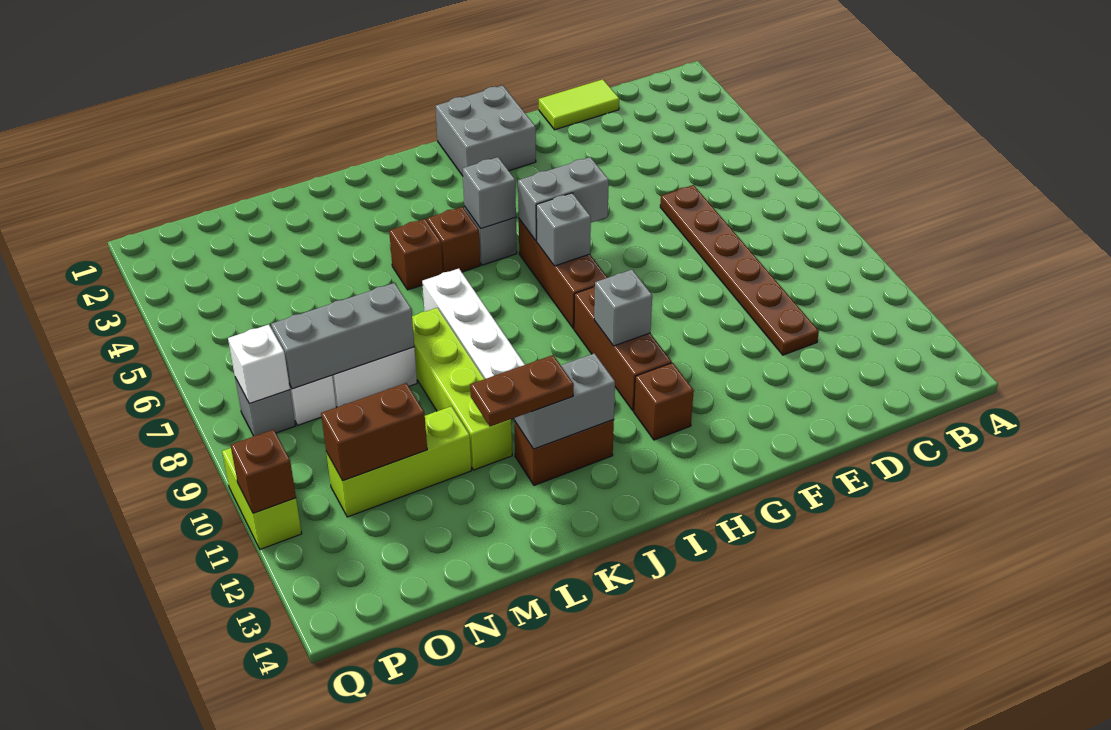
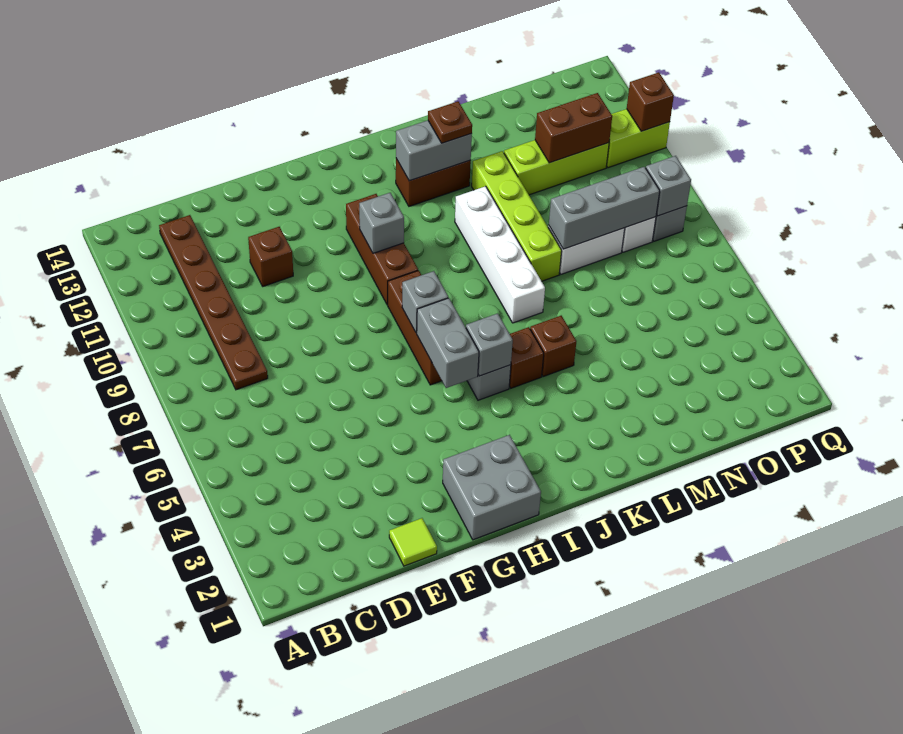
lime tile D1:E1 level 1 -> lime tile E1 level 1
brown plate D6:D11 level 1 -> brown plate C8:C13 level 1
grey brick G6:H6 level 2 -> grey brick H5:H6 level 2
brown brick H12 level 1 -> brown brick E11 level 1
brown plate K12:L12 level 3 -> brown plate K12 level 3
white brick P8 level 2 -> grey brick P8 level 2
lime brick Q10:Q11 level 1 -> lime brick P11:Q11 level 1

